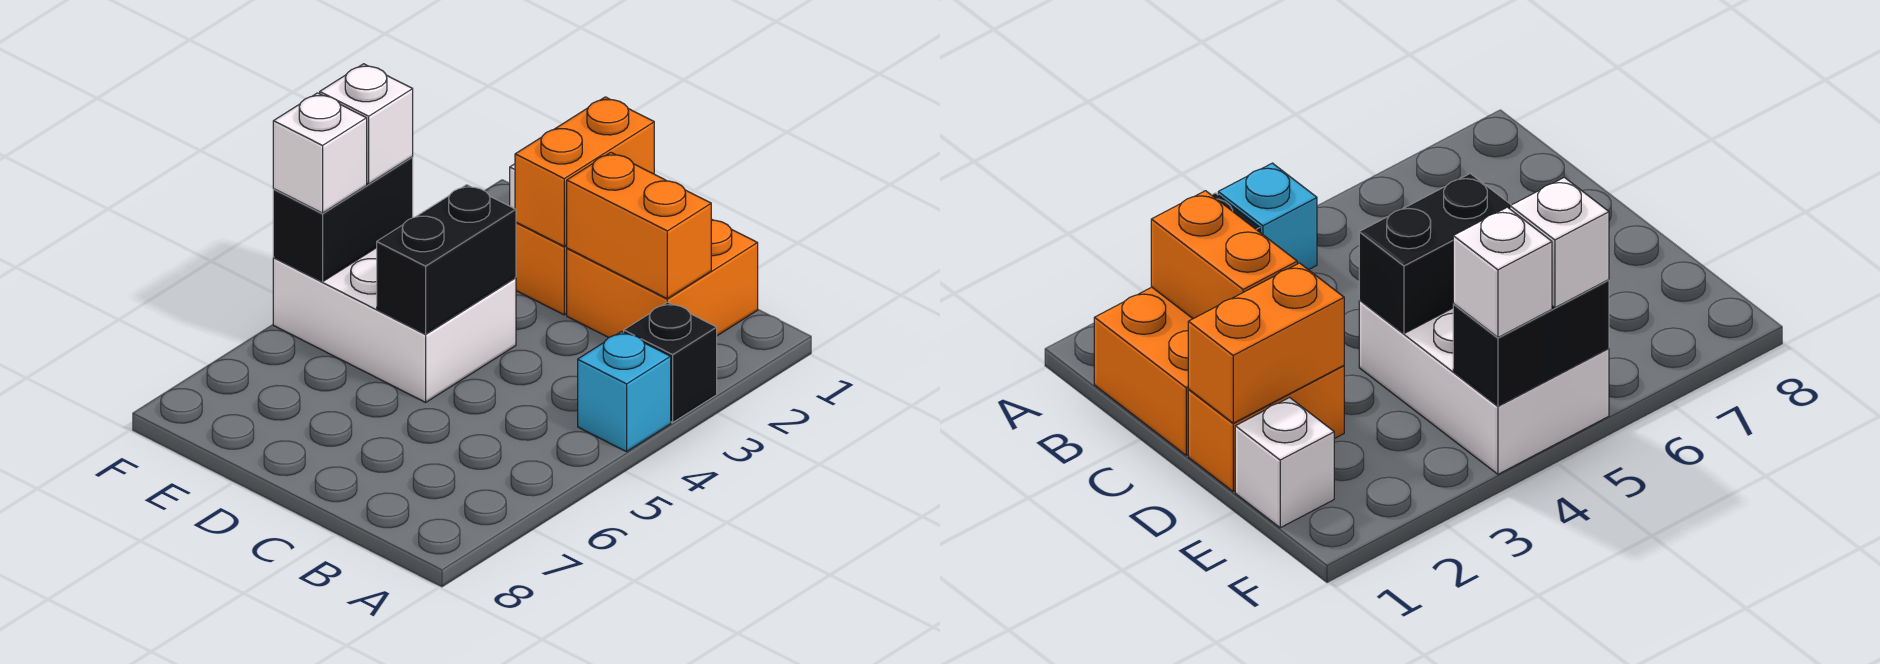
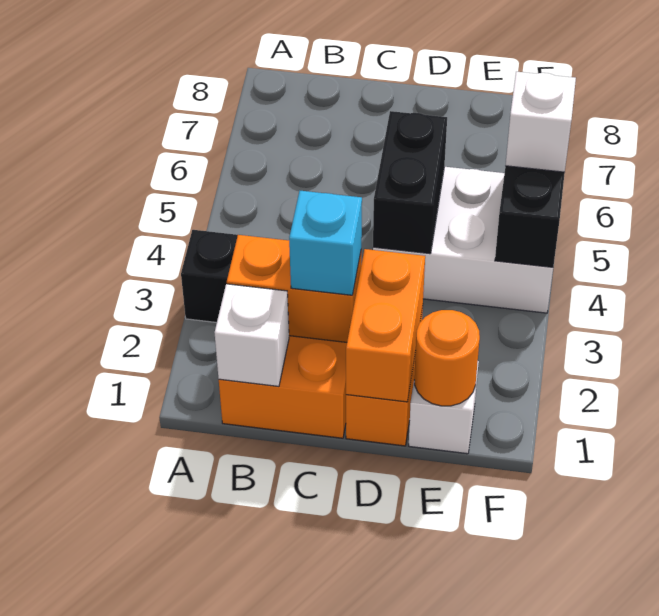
cyan brick A4 level 1 -> cyan brick C2 level 3
none -> orange round brick E1 level 2
white brick F4 level 3 -> white brick B1 level 2

